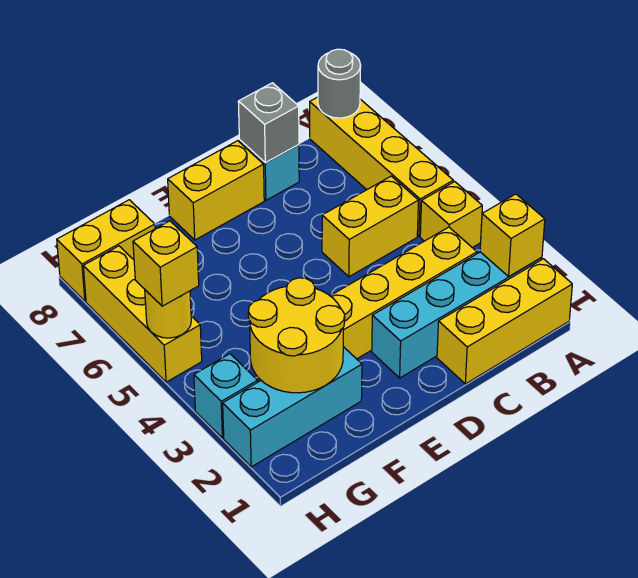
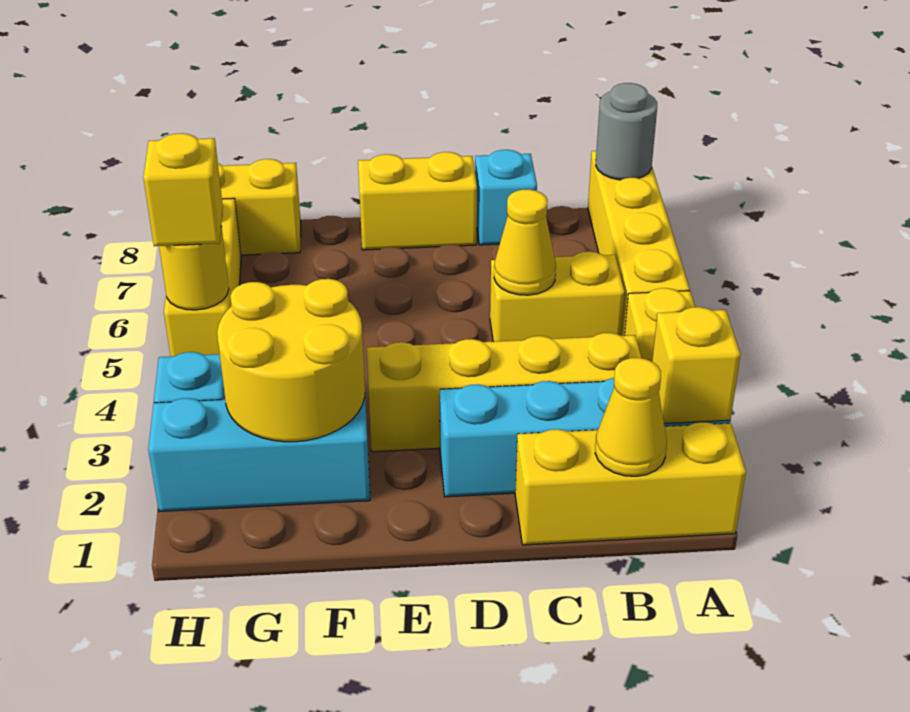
none -> yellow cone B1 level 2
none -> yellow cone C5 level 2
grey brick C8 level 2 -> none

